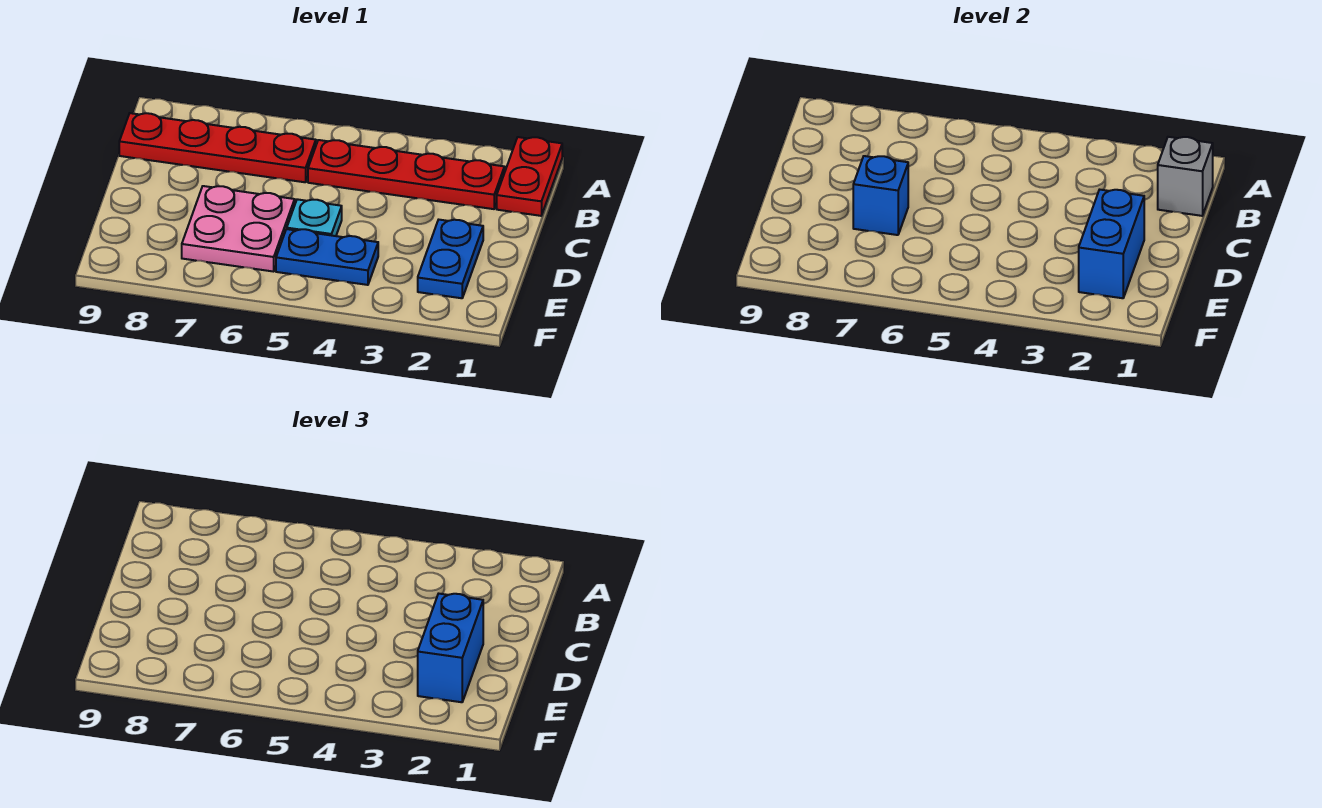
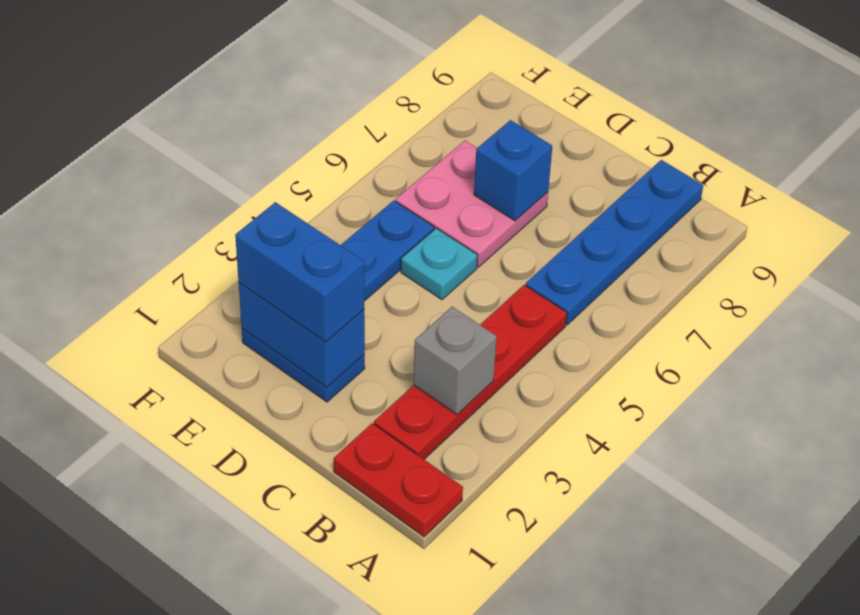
grey brick B1 level 2 -> grey brick B3 level 2
red plate B6:B9 level 1 -> blue plate B6:B9 level 1

